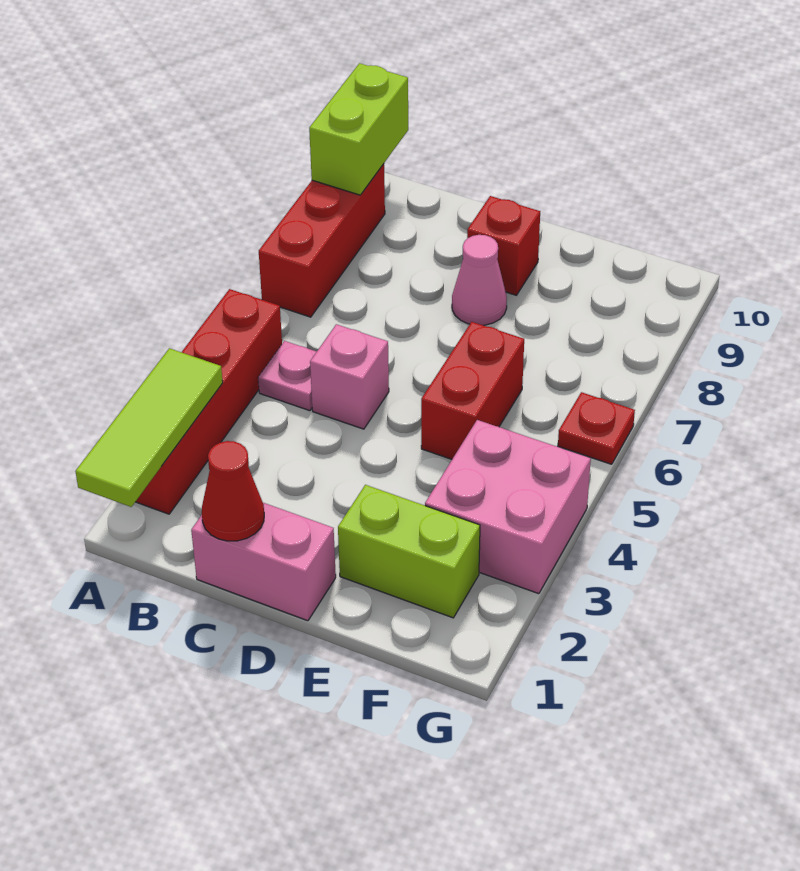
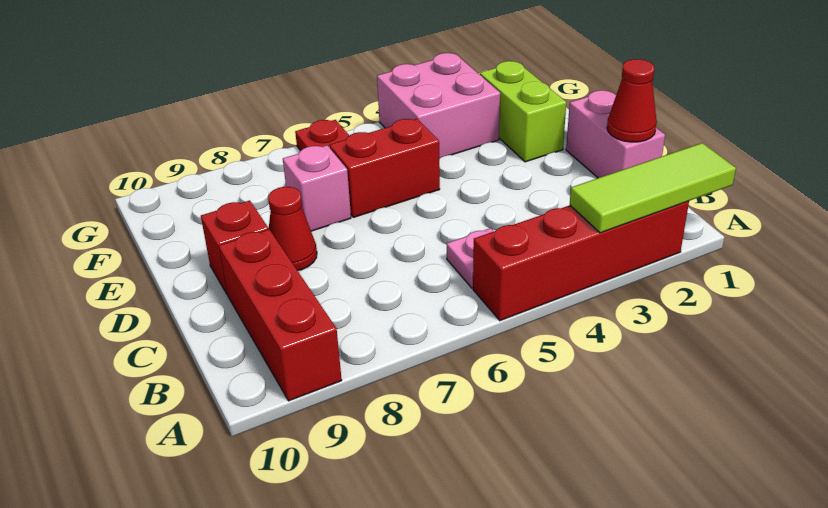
red brick A7:A9 level 1 -> red brick A9:C9 level 1
lime brick A9:A10 level 2 -> none
pink brick C5 level 1 -> pink brick E7 level 1
pink cone D8 level 1 -> red cone D8 level 1

